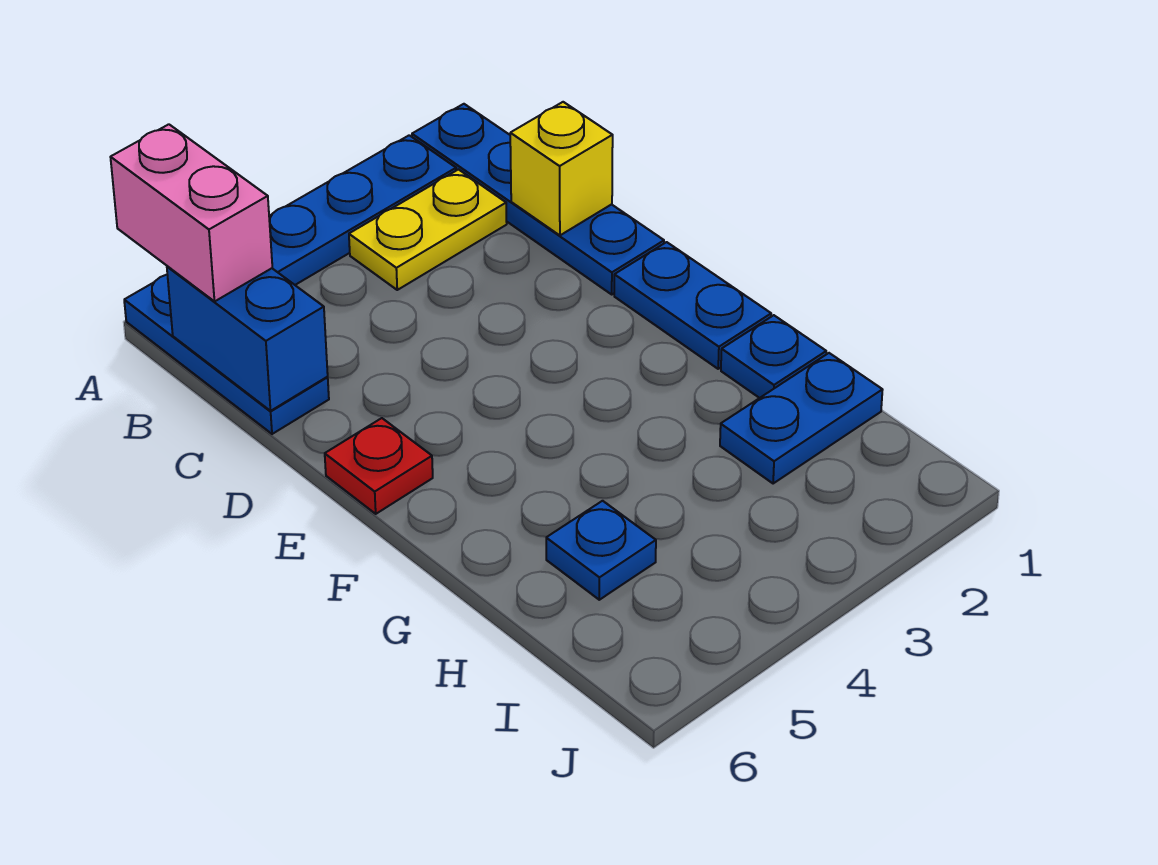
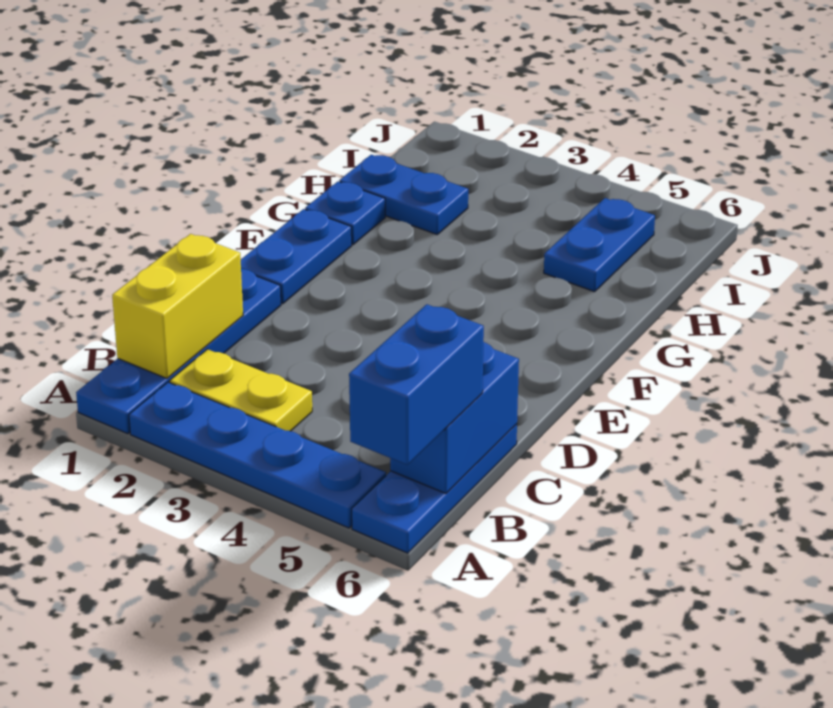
pink brick A6:B6 level 3 -> blue brick A6:B6 level 3
yellow brick C1 level 2 -> yellow brick B1:C1 level 2
red plate E6 level 1 -> none
blue plate H5 level 1 -> blue plate H5:I5 level 1

